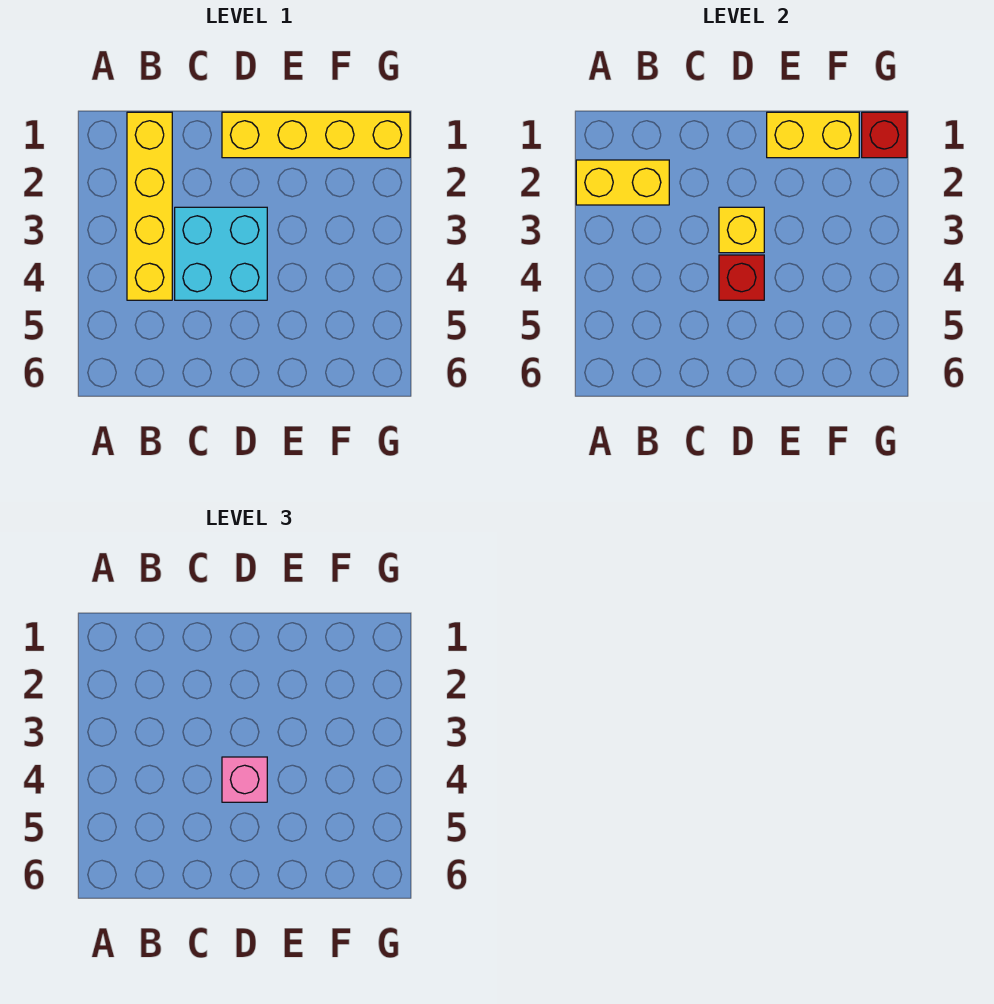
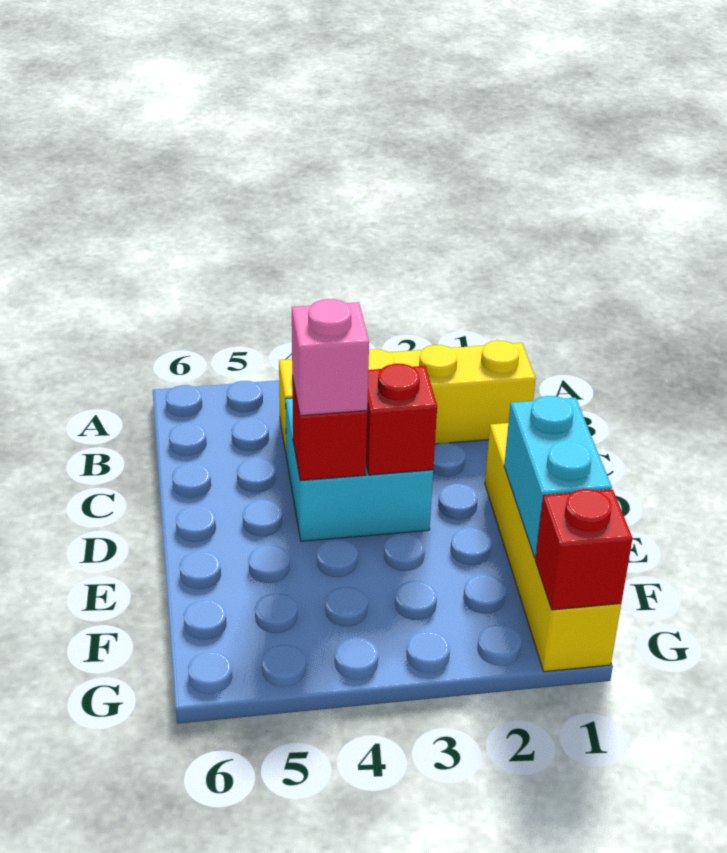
yellow brick A2:B2 level 2 -> none
yellow brick D3 level 2 -> red brick D3 level 2
yellow brick E1:F1 level 2 -> cyan brick E1:F1 level 2

